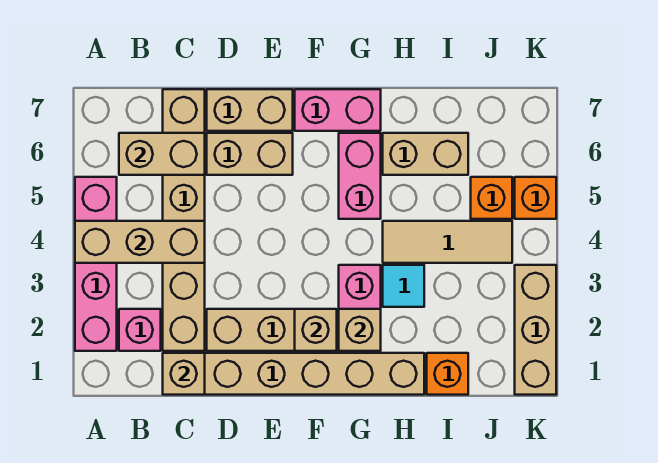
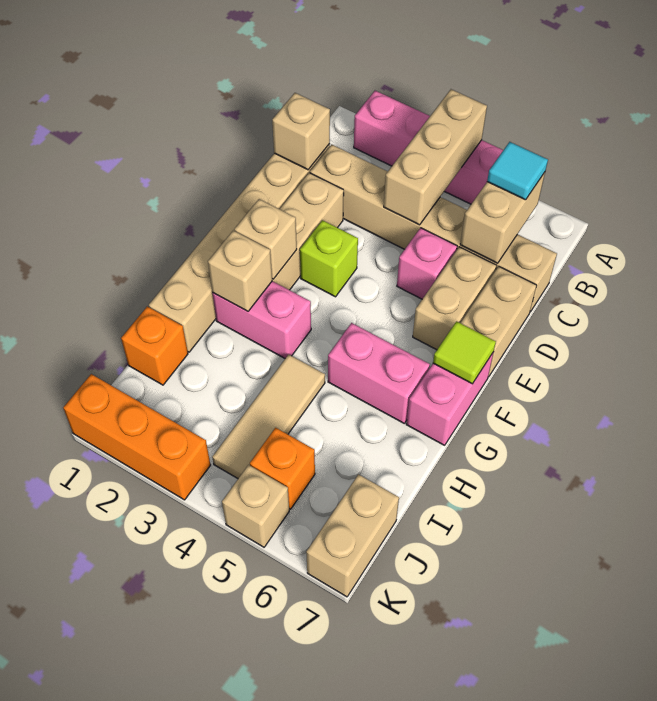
pink brick B2 level 1 -> pink brick D5 level 1
none -> lime brick E3 level 1
none -> lime tile F7 level 2
cyan tile H3 level 1 -> cyan tile B6 level 3
tan brick H6:I6 level 1 -> tan brick J7:K7 level 1
tan brick K1:K3 level 1 -> orange brick K1:K3 level 1
orange brick K5 level 1 -> tan brick K5 level 1

